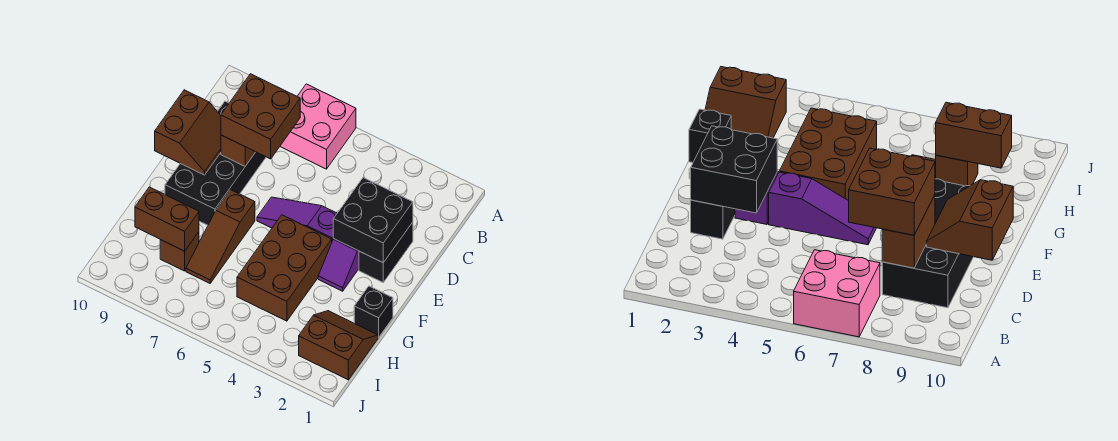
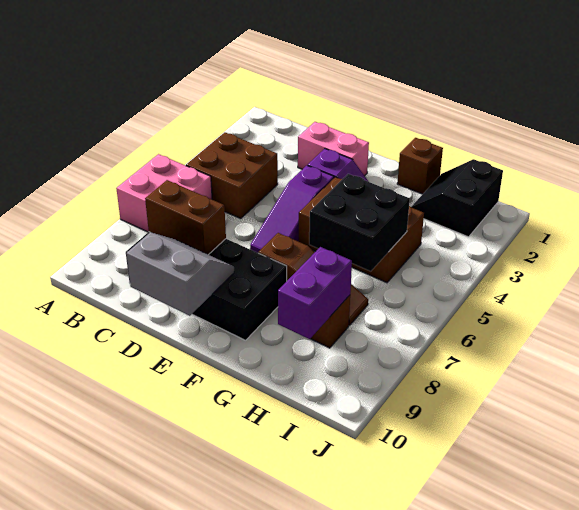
brown brick C7:D8 level 3 -> brown brick B4:C5 level 1
black brick D2:E2 level 1 -> pink brick D2:E2 level 1
black brick D2:E3 level 2 -> black brick G5:H6 level 2
brown slope D9:E10 level 2 top 10 -> grey slope D9:E10 level 2 top 10
black brick G1 level 1 -> brown brick G1 level 1
brown slope H1:I2 level 1 top I -> black slope H1:I2 level 1 top I
brown brick H8:H9 level 2 -> purple brick H8:H9 level 2

